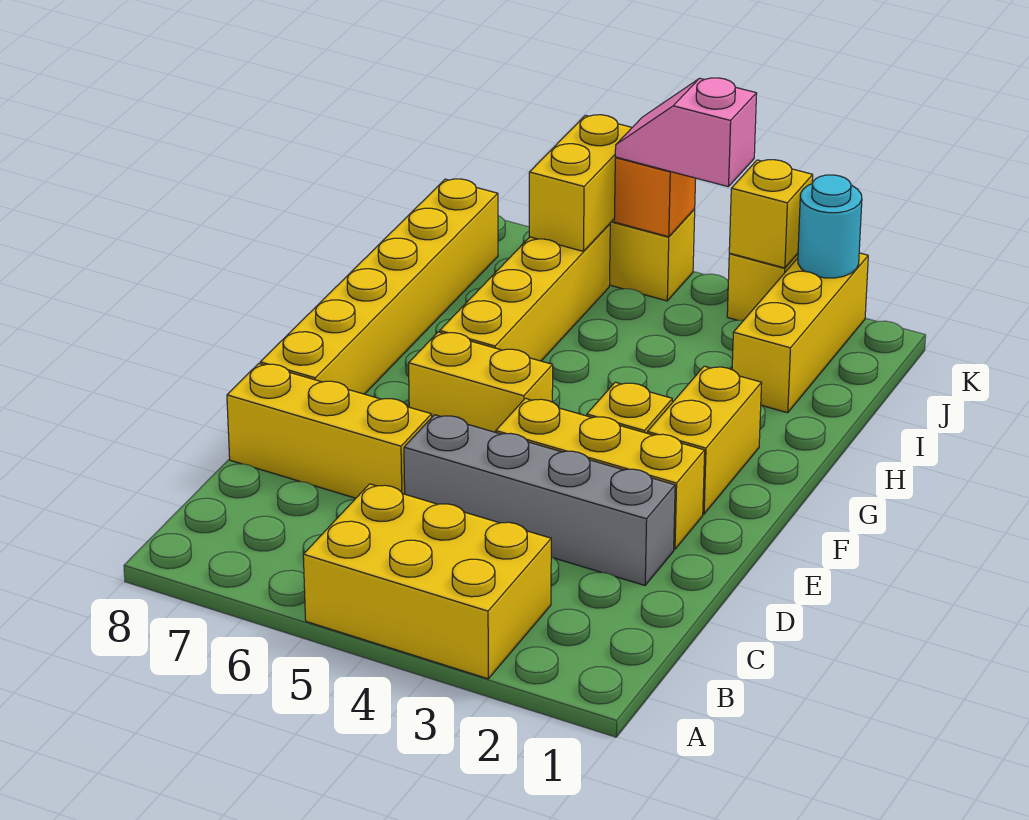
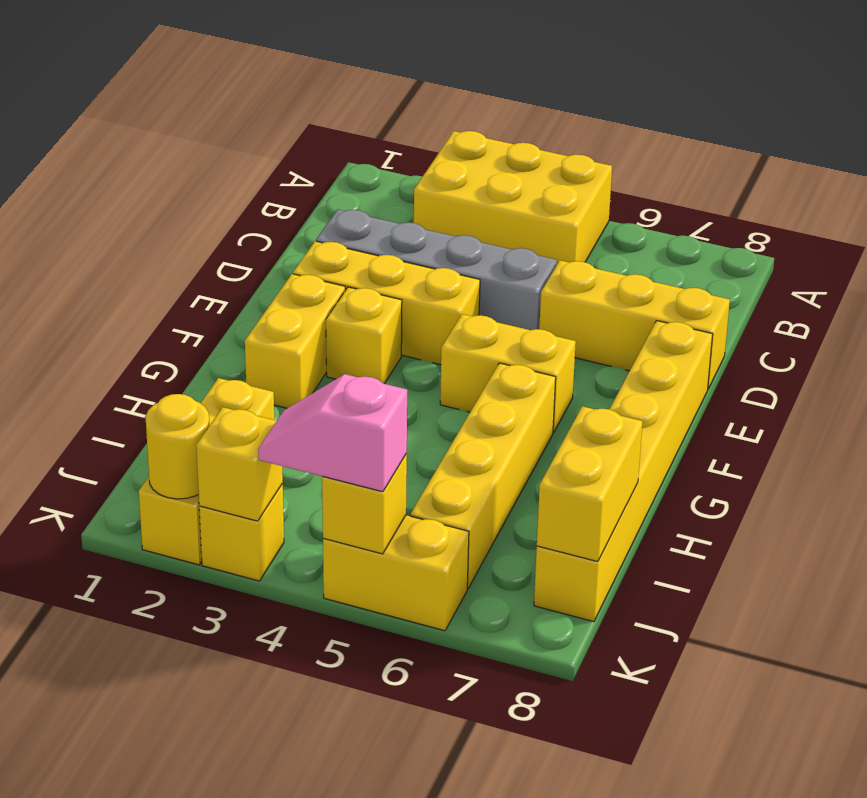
yellow brick J6:K6 level 2 -> yellow brick I8:J8 level 2
cyan round brick K2 level 2 -> yellow round brick K2 level 2
pink slope K4:K5 level 3 top 4 -> pink slope K4:K5 level 3 top 5
orange brick K5 level 2 -> yellow brick K5 level 2

